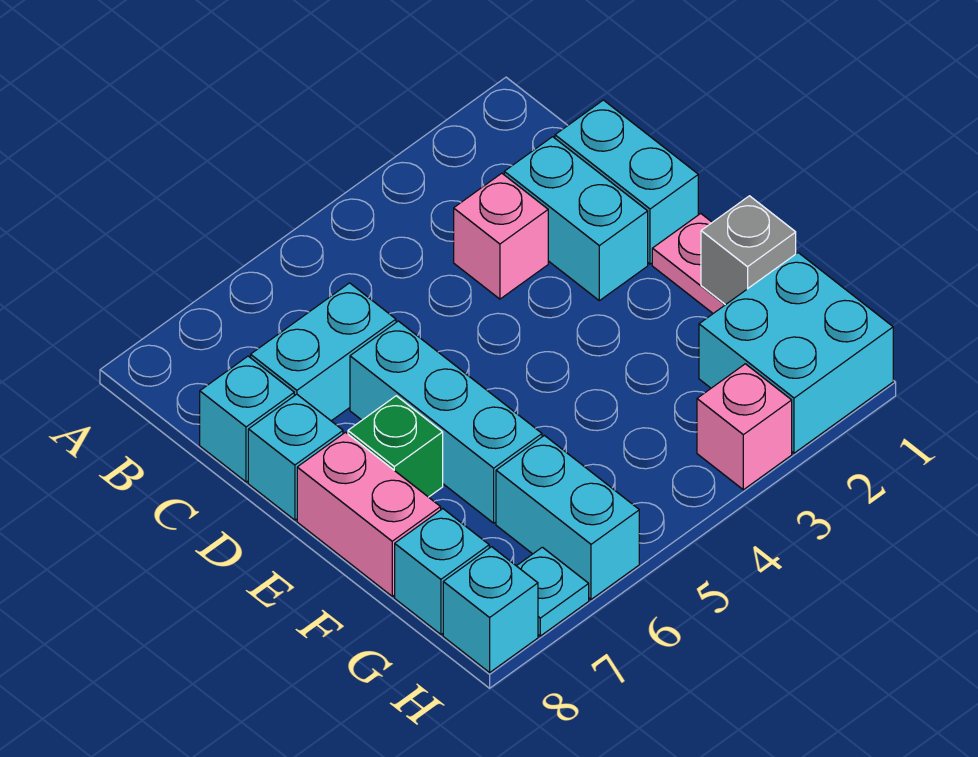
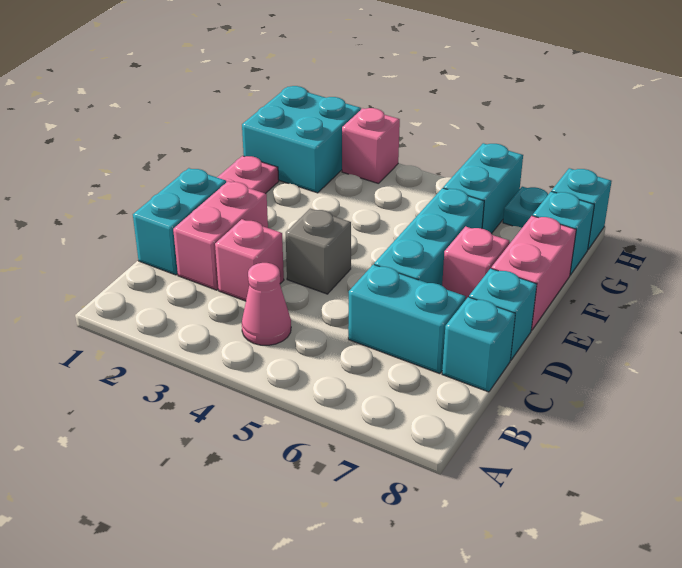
none -> pink cone B4 level 1
cyan brick C2:D2 level 1 -> pink brick C2:D2 level 1
green brick E7 level 1 -> pink brick E7 level 1
grey brick F1 level 2 -> grey brick D4 level 1

